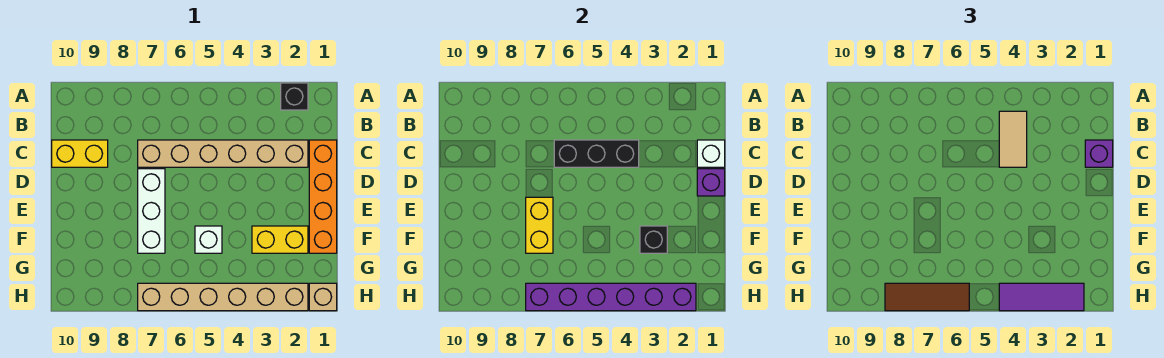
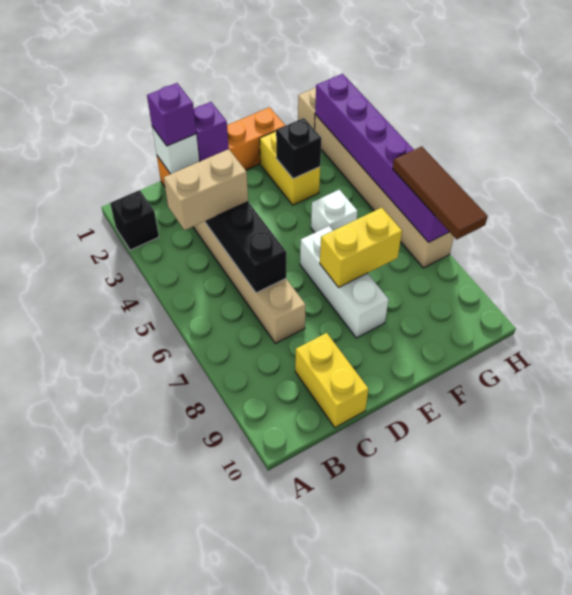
tan tile B4:C4 level 3 -> tan brick B4:C4 level 3
white brick D7:F7 level 1 -> white brick E6:E8 level 1
purple tile H2:H4 level 3 -> none

